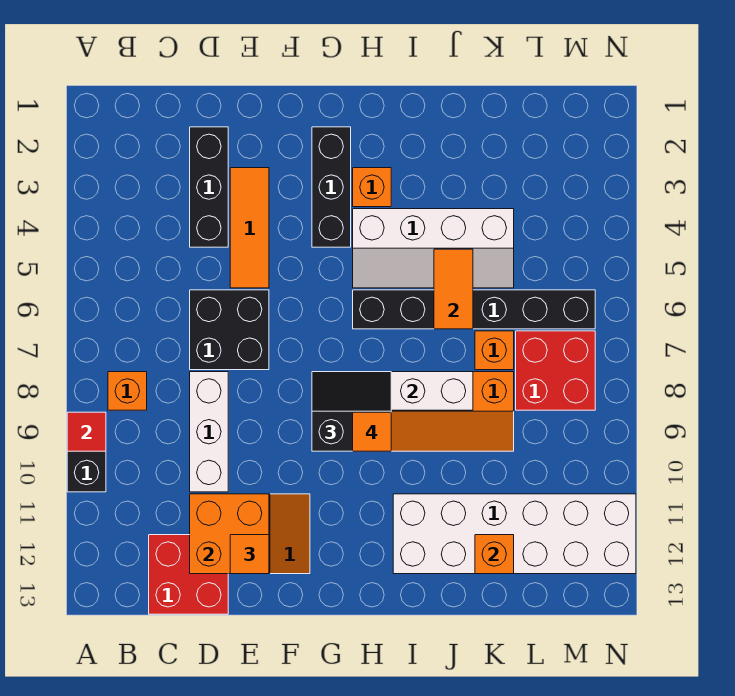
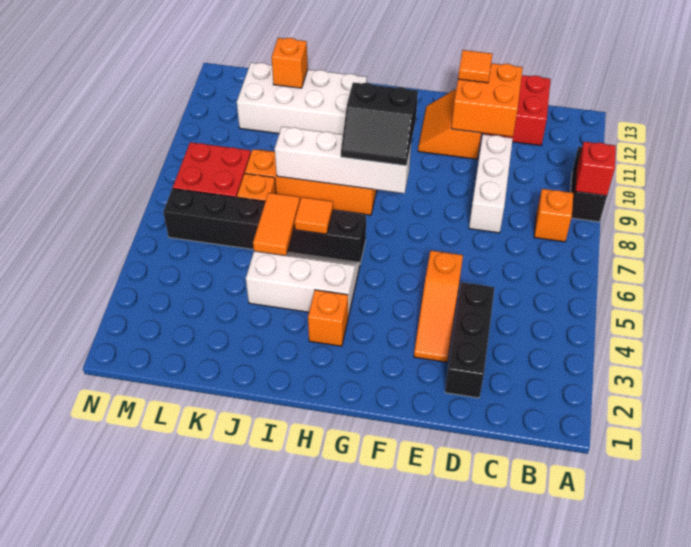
red tile A9 level 2 -> red brick A9 level 2
black brick D6:E7 level 1 -> none
orange tile E3:E5 level 1 -> orange slope E3:E5 level 1 top 5
black brick G2:G4 level 1 -> none
white slope H4:K5 level 1 top 4 -> white slope H4:J5 level 1 top 4
orange tile H9 level 4 -> orange tile I6 level 2
white brick I11:N12 level 1 -> white brick I11:L12 level 1

